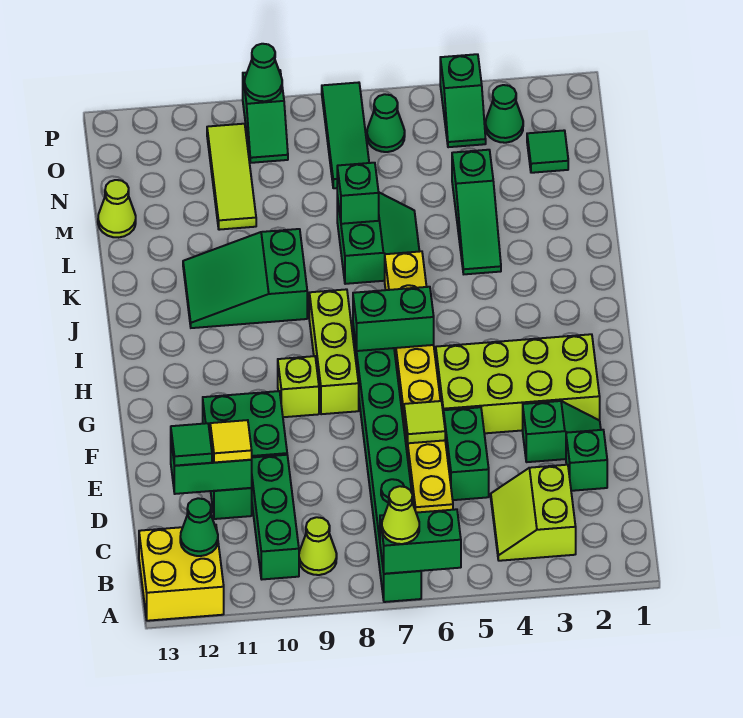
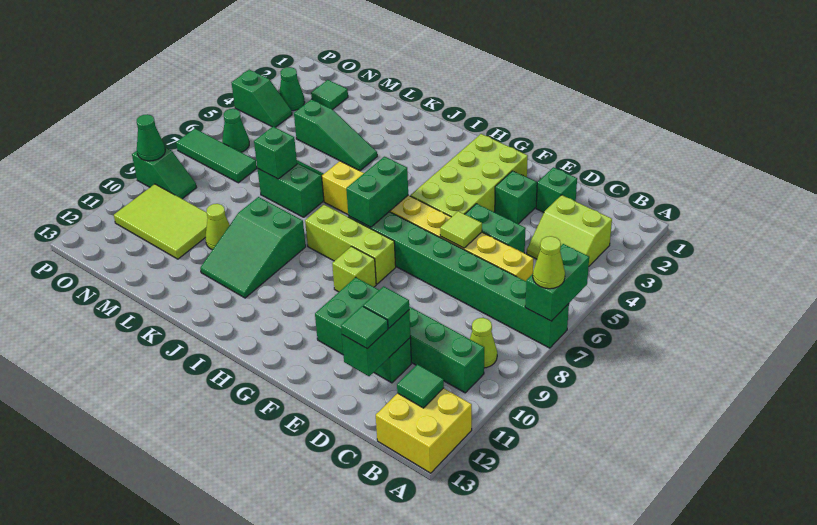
green cone B12 level 2 -> green tile B12 level 2
yellow tile D11 level 3 -> green tile D11 level 3
lime tile M10:O10 level 1 -> lime tile M10:O11 level 1
lime cone M13 level 1 -> lime cone L10 level 1

